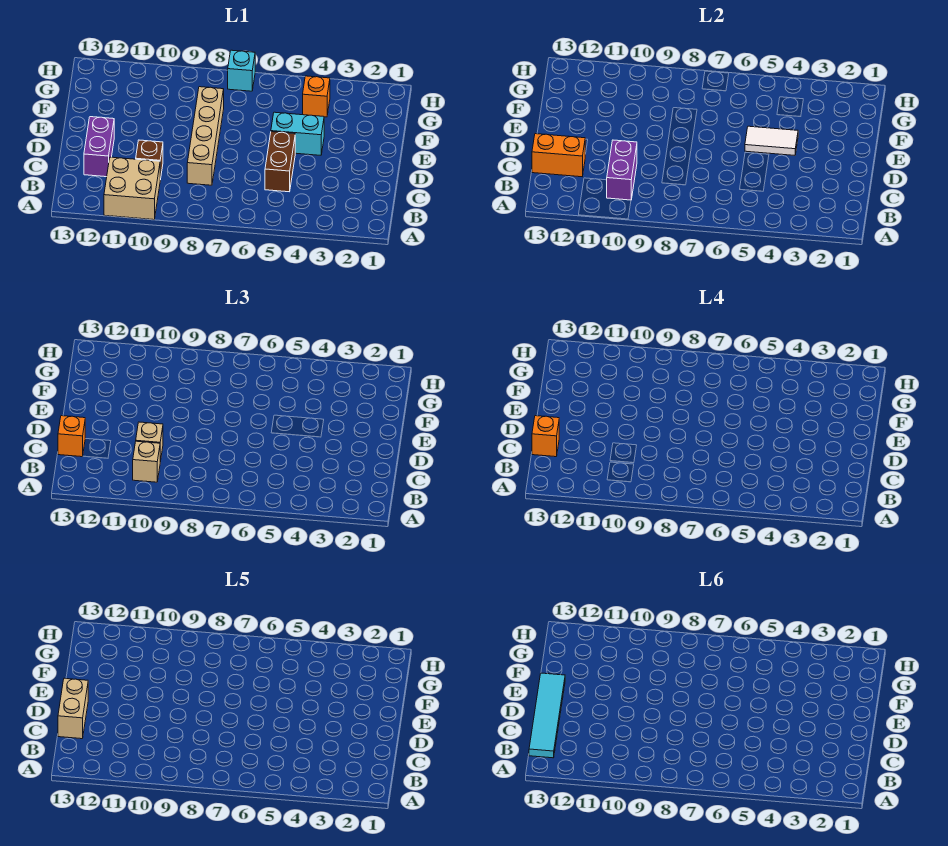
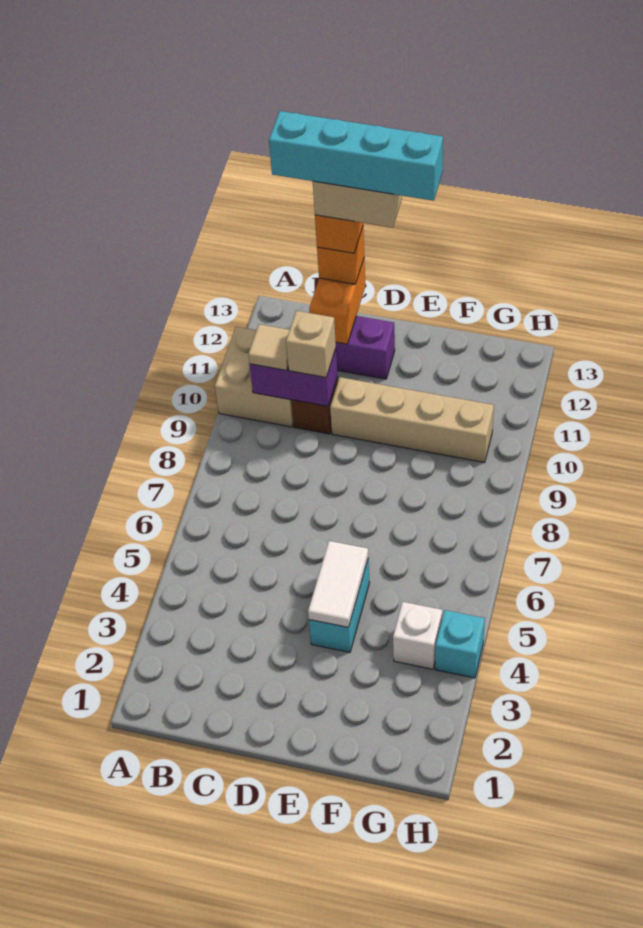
tan brick B10 level 3 -> tan tile B10 level 3
cyan tile B13:E13 level 6 -> cyan brick B13:E13 level 6
brown brick C5:D5 level 1 -> none
tan brick C8:F8 level 1 -> tan brick D10:G10 level 1
orange brick G4 level 1 -> white brick G4 level 1
cyan brick H7 level 1 -> cyan brick H4 level 1

